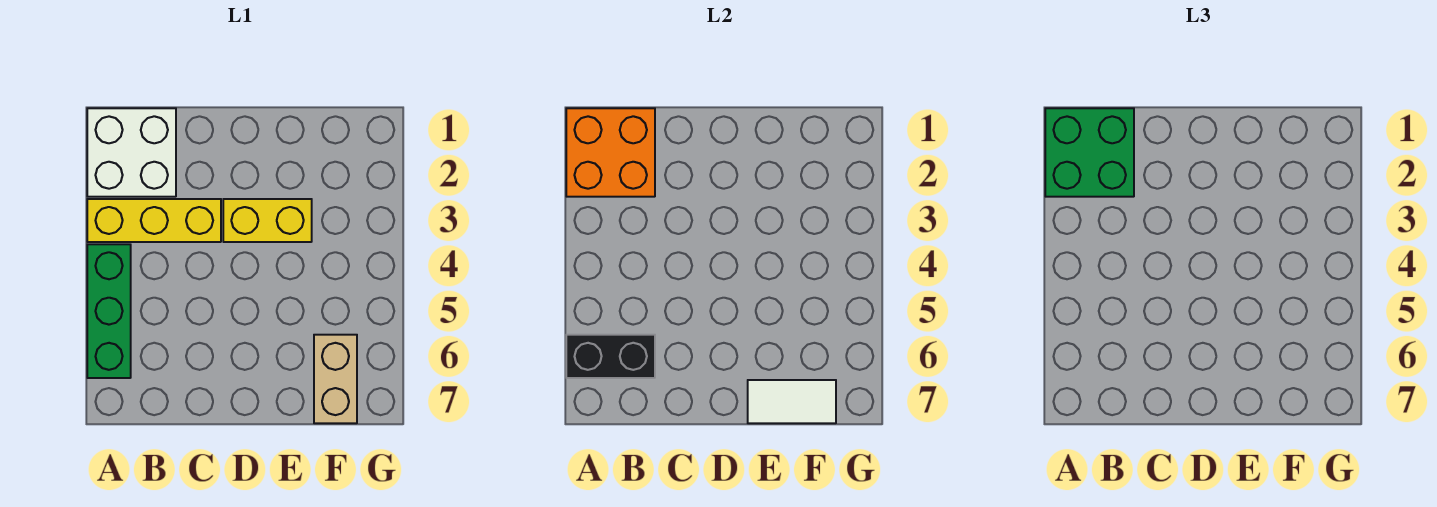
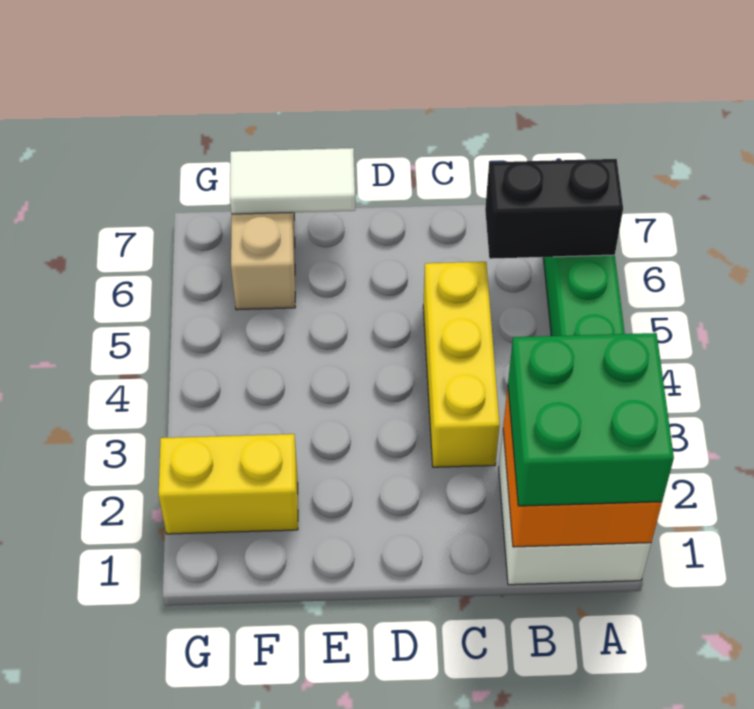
yellow brick A3:C3 level 1 -> yellow brick C3:C5 level 1
yellow brick D3:E3 level 1 -> yellow brick F2:G2 level 1

